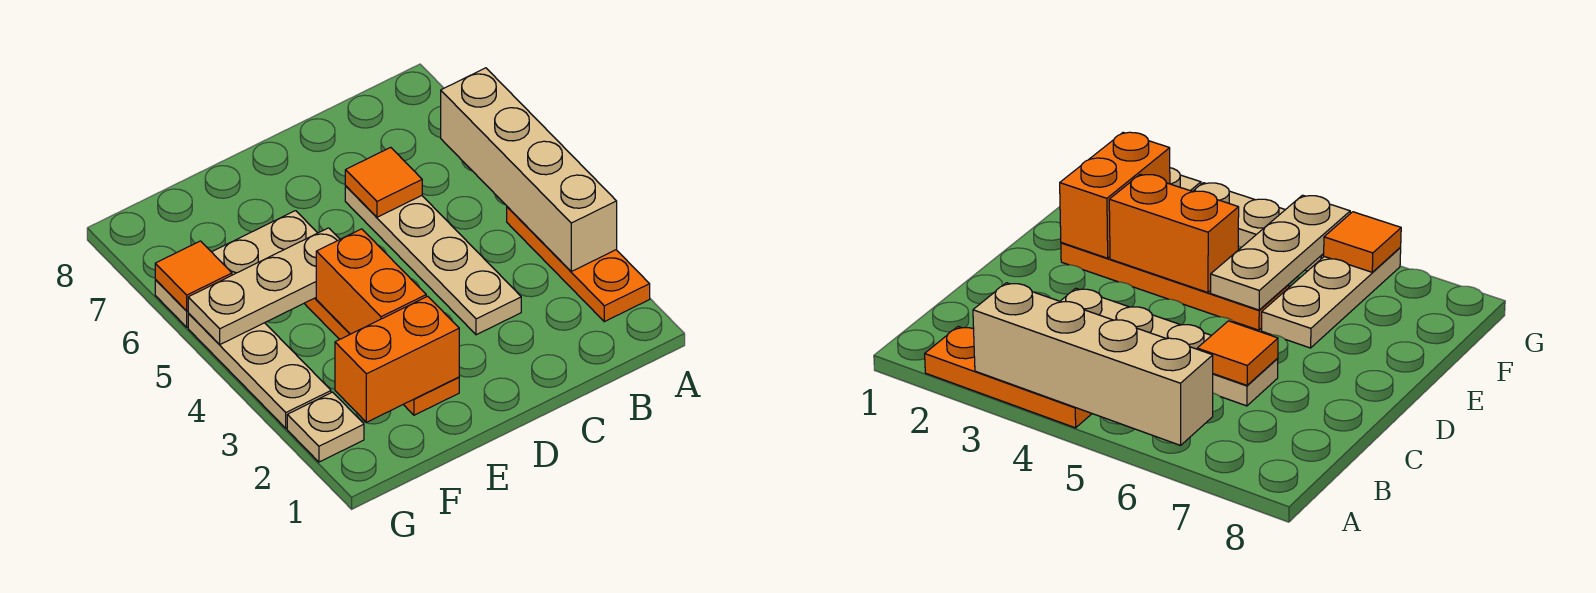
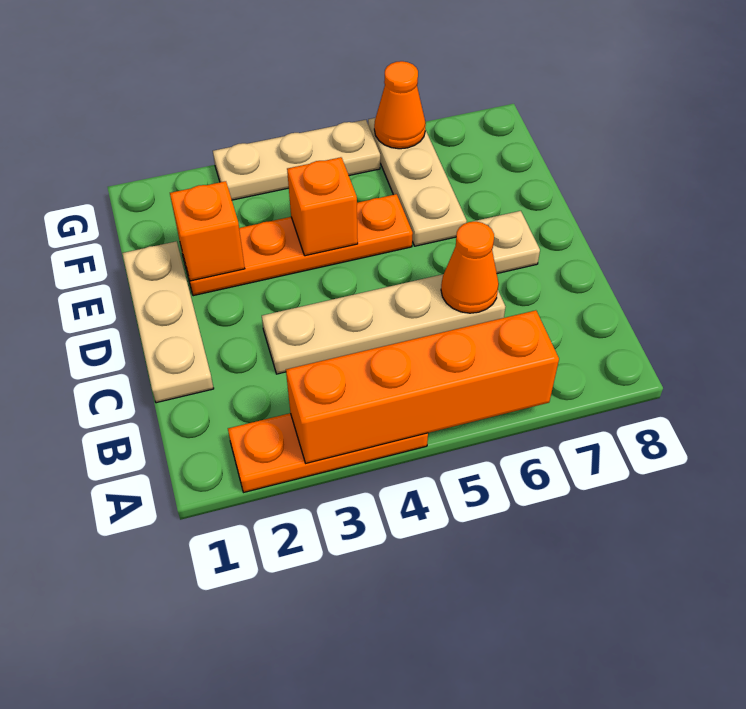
tan brick A3:A6 level 2 -> orange brick A3:A6 level 2
orange tile C6 level 2 -> orange cone C6 level 2
orange brick E2:F2 level 2 -> orange brick E2 level 2
orange brick E3:E4 level 2 -> orange brick E4 level 2
tan plate E5:G5 level 2 -> tan plate C1:E1 level 1
tan plate G2 level 1 -> tan plate D7 level 1
orange tile G6 level 2 -> orange cone G6 level 2

